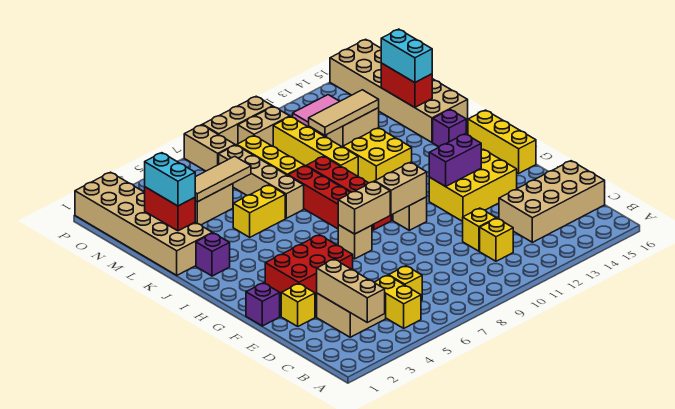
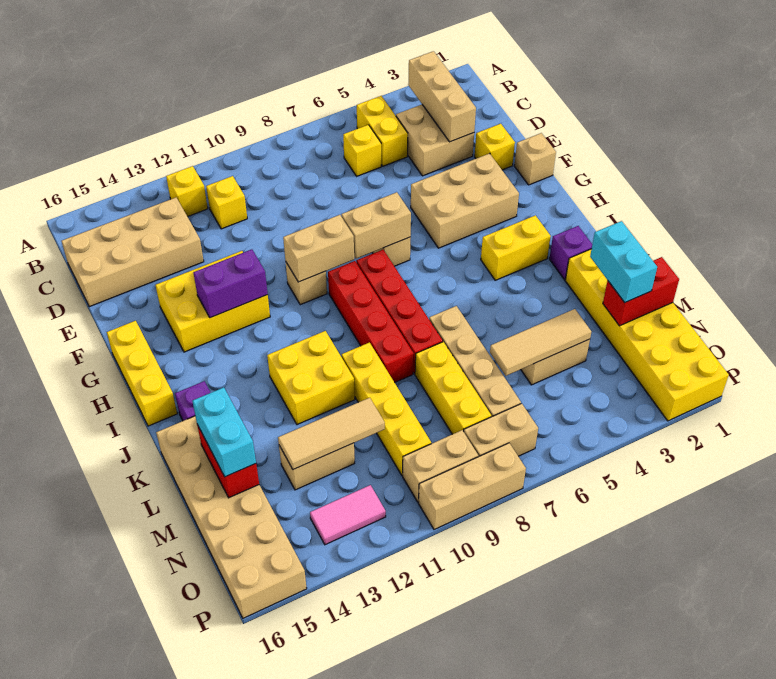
yellow brick D11 level 1 -> yellow brick B12 level 1
purple brick F1 level 1 -> tan brick F1 level 1
red brick F3:G5 level 1 -> tan brick F3:G5 level 1
tan brick K1:P2 level 1 -> yellow brick K1:P2 level 1
yellow brick K5:K6 level 1 -> yellow brick I3:I4 level 1
red brick L2:M2 level 2 -> red brick M1:M2 level 2
tan brick O7:P7 level 1 -> tan brick O7:O8 level 1

